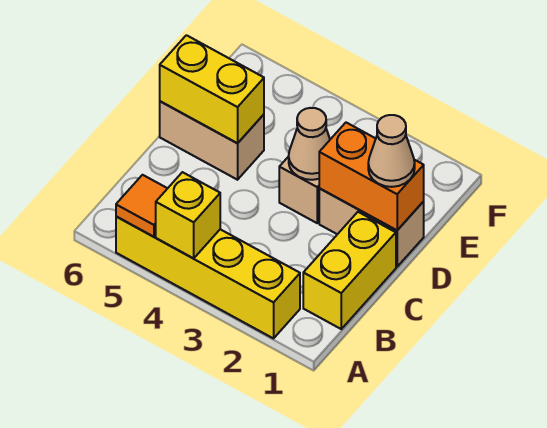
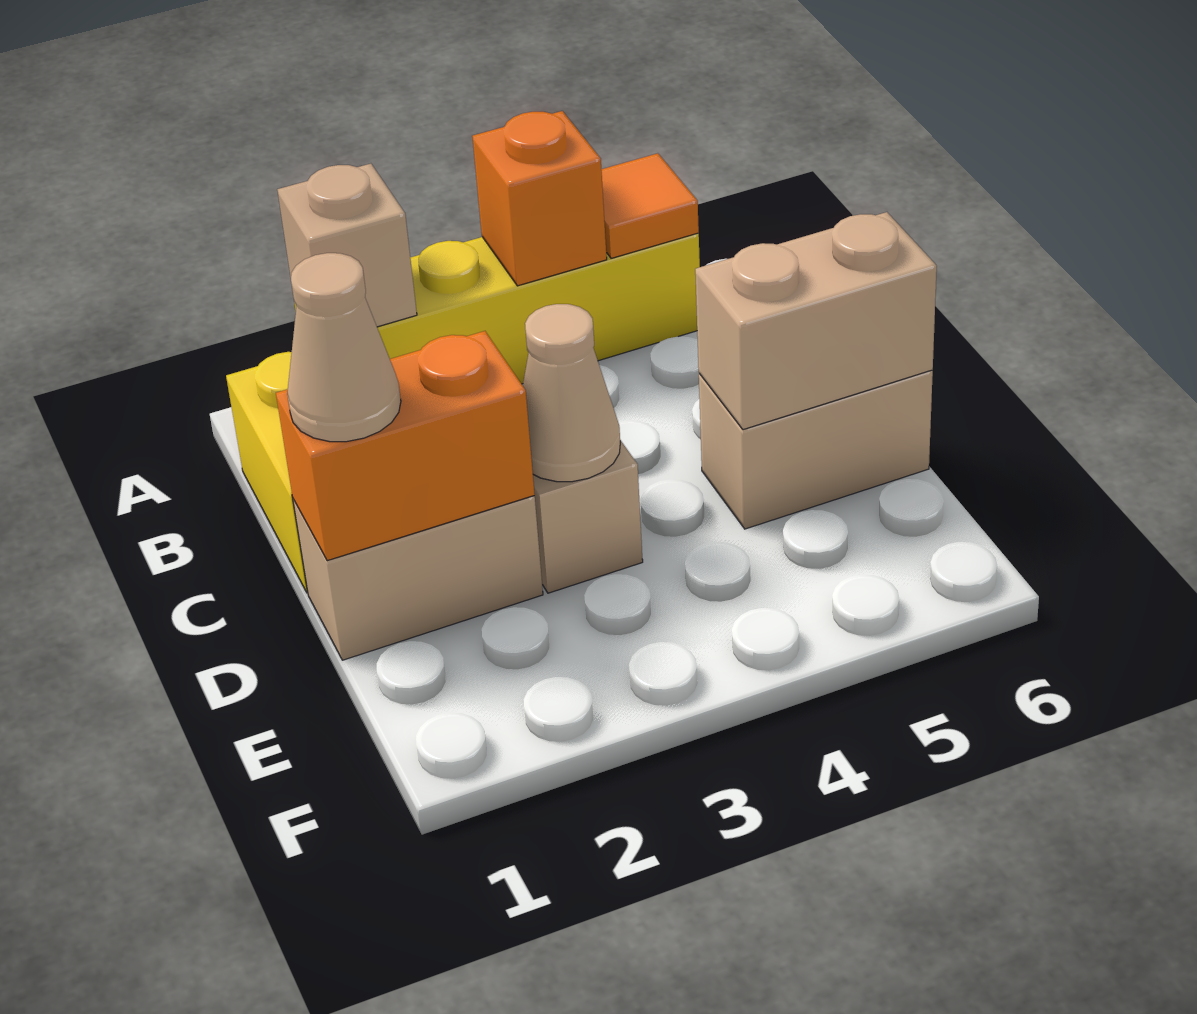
none -> tan brick A2 level 2
yellow brick A4 level 2 -> orange brick A4 level 2
yellow brick D5:D6 level 2 -> tan brick D5:D6 level 2

